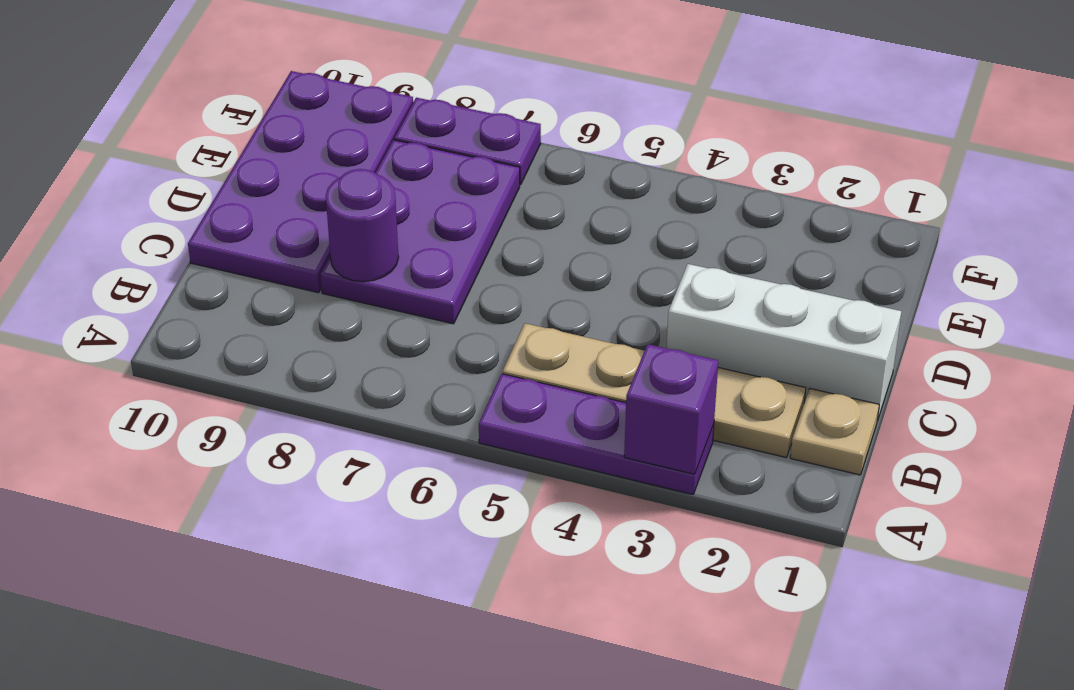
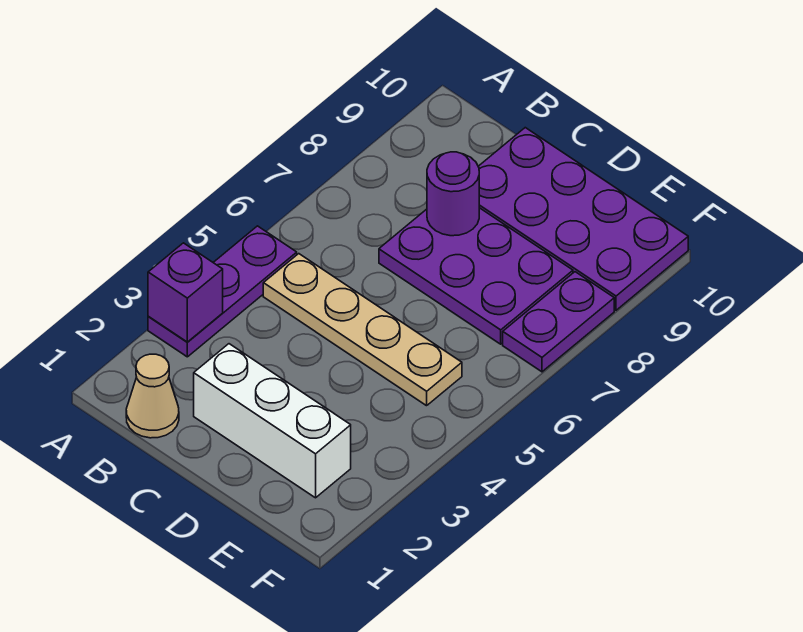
tan plate B1 level 1 -> tan cone B1 level 1
tan plate B2:B5 level 1 -> tan plate B5:E5 level 1
white brick C1:C3 level 1 -> white brick C2:E2 level 1

